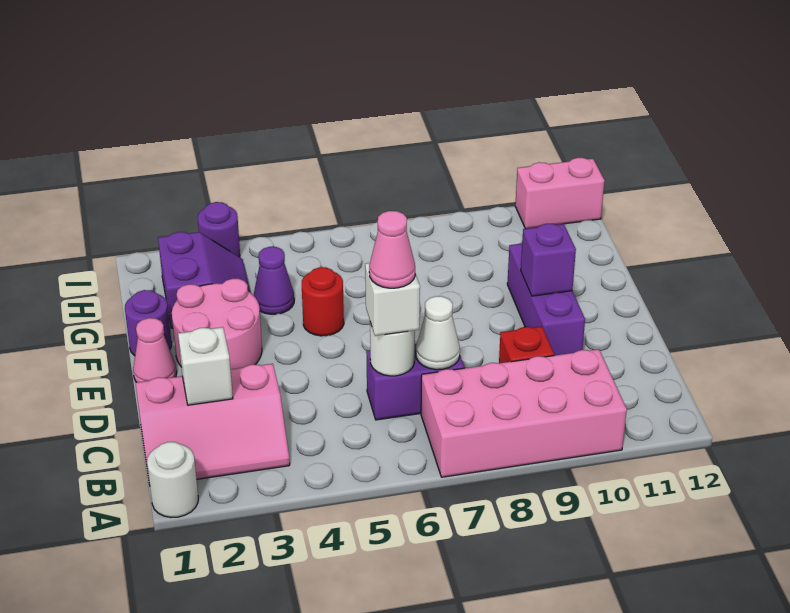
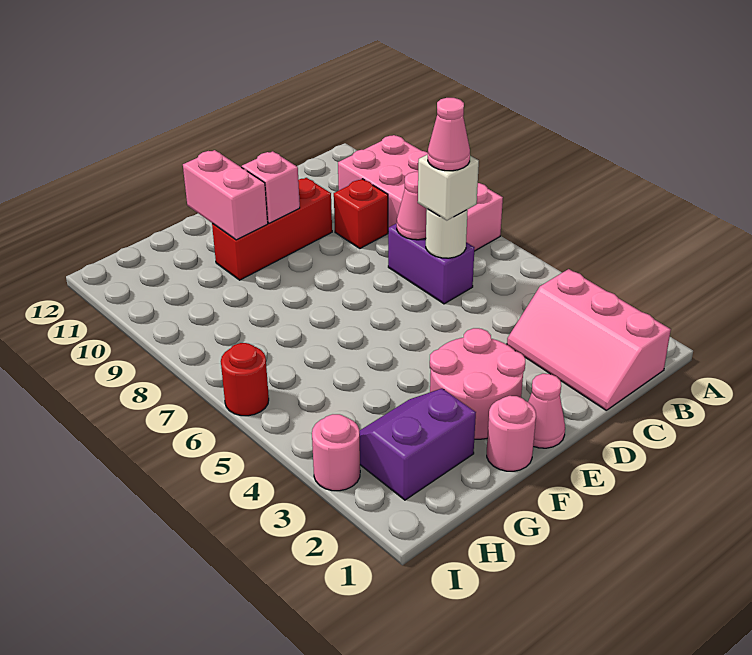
white round brick A1 level 1 -> none
pink slope B1:C3 level 1 top C -> pink slope B1:C3 level 1 top B
white brick C2 level 2 -> none
white cone C7 level 2 -> pink cone C7 level 2
purple brick D10:F10 level 1 -> red brick D10:F10 level 1
purple brick E10 level 2 -> pink brick E10 level 2
purple round brick F1 level 1 -> pink round brick F1 level 1
red round brick F5 level 1 -> red round brick I6 level 1
purple cone G4 level 1 -> none
purple round brick I3 level 1 -> pink round brick I3 level 1
pink brick I11:I12 level 1 -> pink brick F10:F11 level 2

